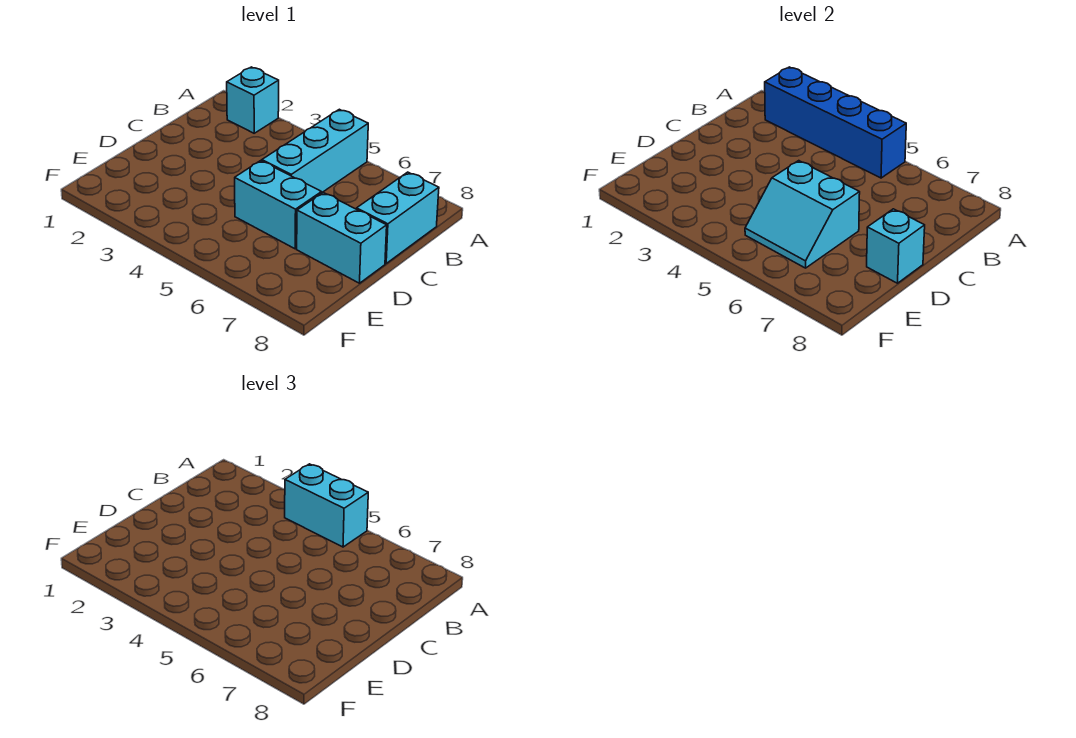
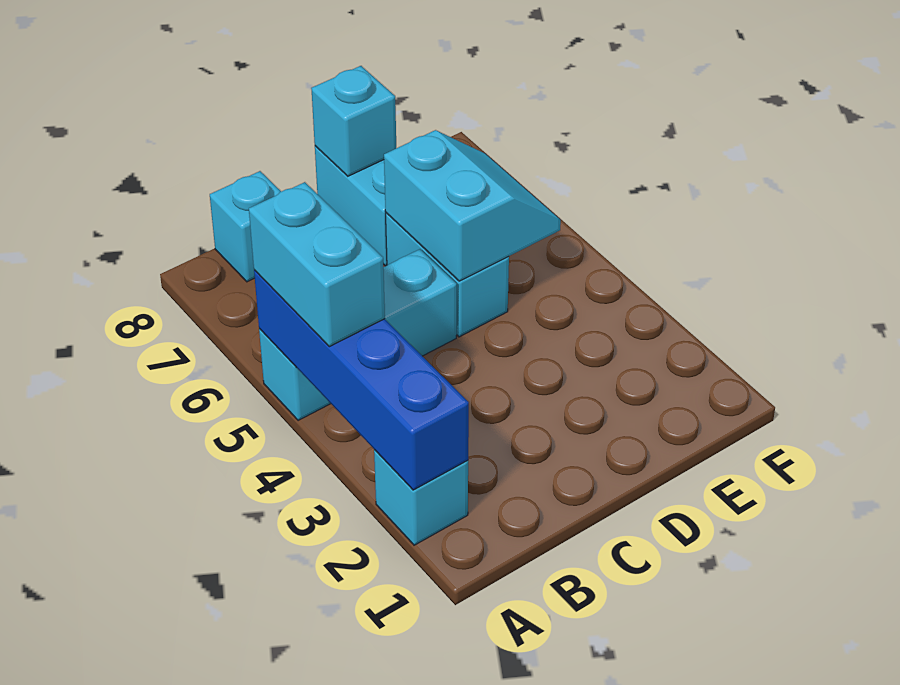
cyan brick B8:C8 level 1 -> cyan brick B8 level 1

